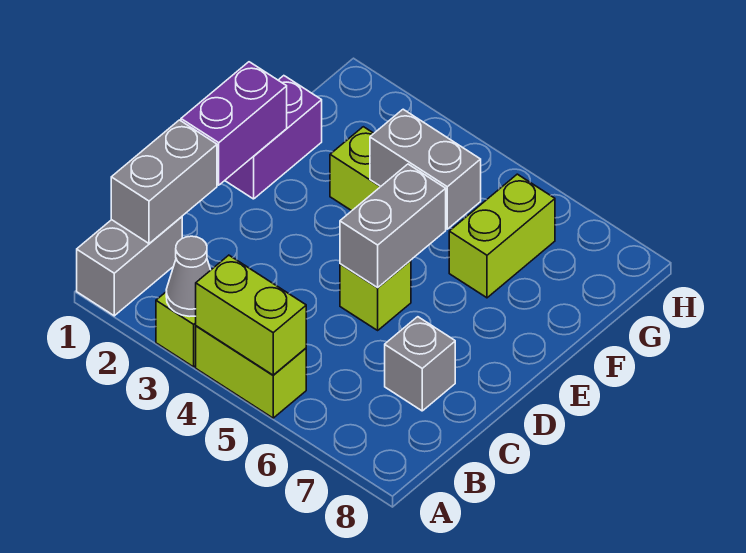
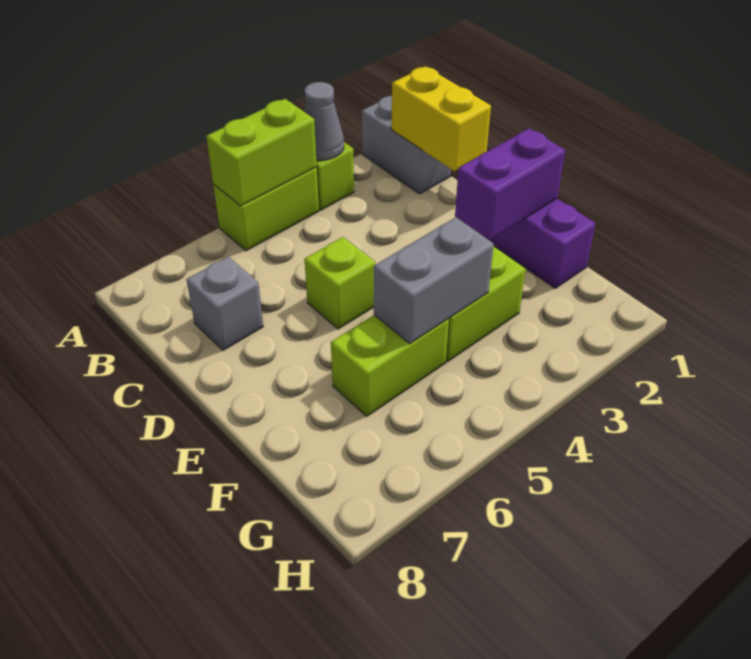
grey brick B1:C1 level 2 -> yellow brick B1:C1 level 2
purple brick D1:E1 level 2 -> purple brick E1:E2 level 2
grey brick D5:E5 level 2 -> none
lime brick F6:G6 level 1 -> lime brick F5:F6 level 1

